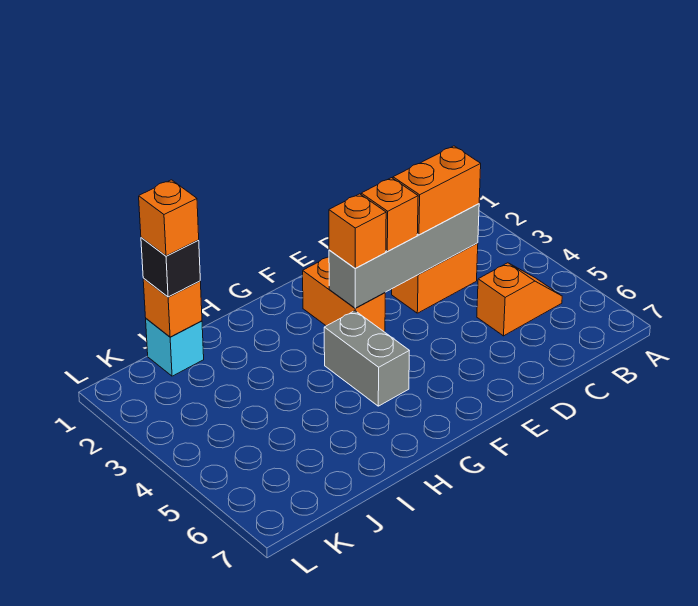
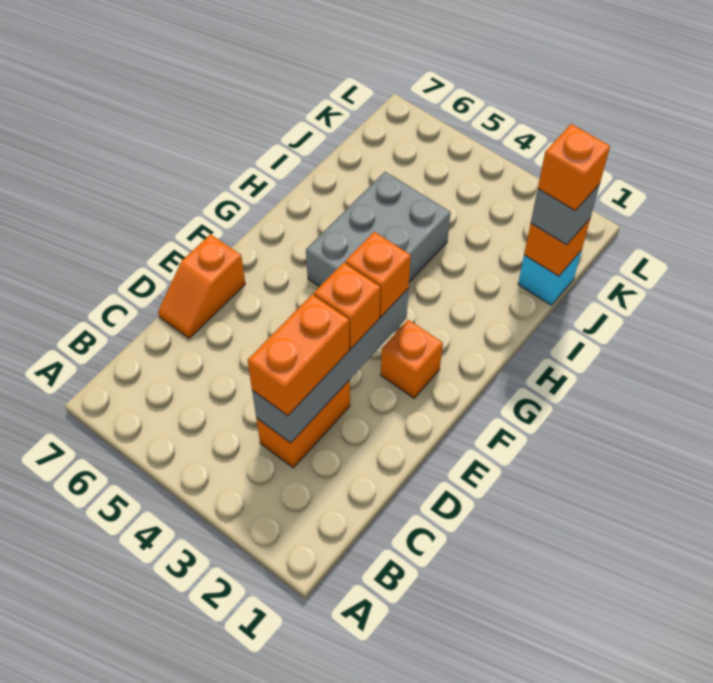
orange slope B5:C5 level 1 top C -> orange slope D7:E7 level 1 top E
orange brick F2:F3 level 1 -> orange brick F2 level 1
grey brick G4:G5 level 1 -> grey brick G4:I5 level 1
black brick J1 level 3 -> grey brick J1 level 3

